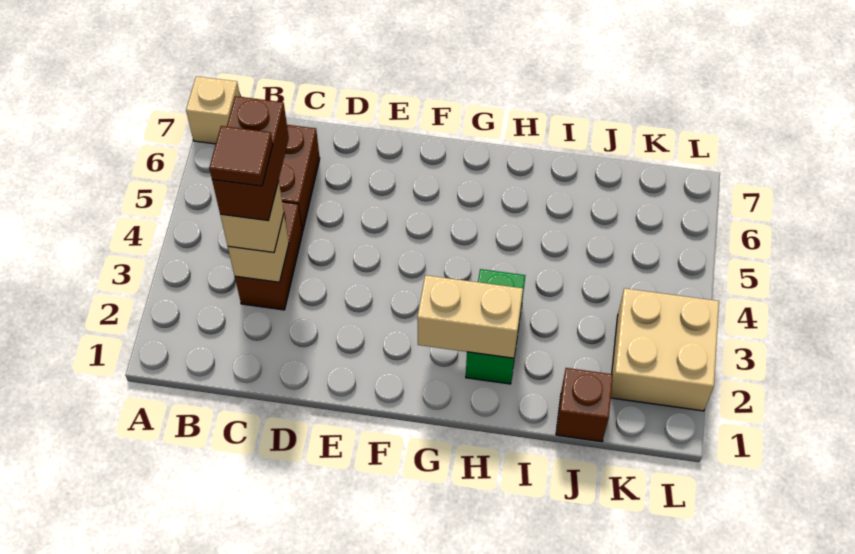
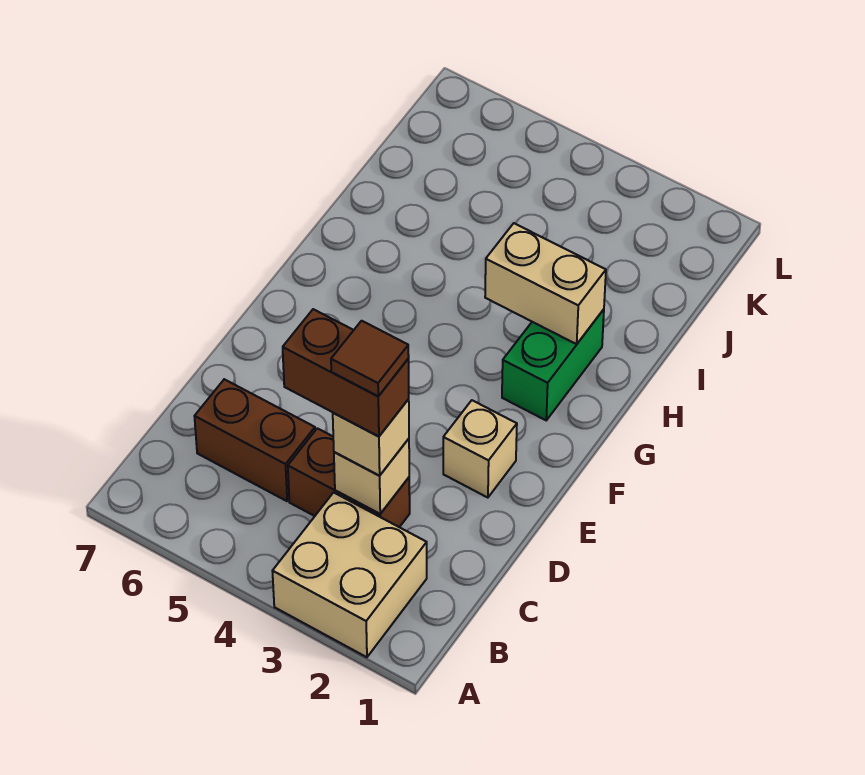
tan brick A7 level 1 -> tan brick E2 level 1
tan brick G2:H2 level 2 -> tan brick H2:H3 level 2
green brick H2:H3 level 1 -> green brick G2:H2 level 1
brown brick J1 level 1 -> none
tan brick K2:L3 level 1 -> tan brick A2:B3 level 1

